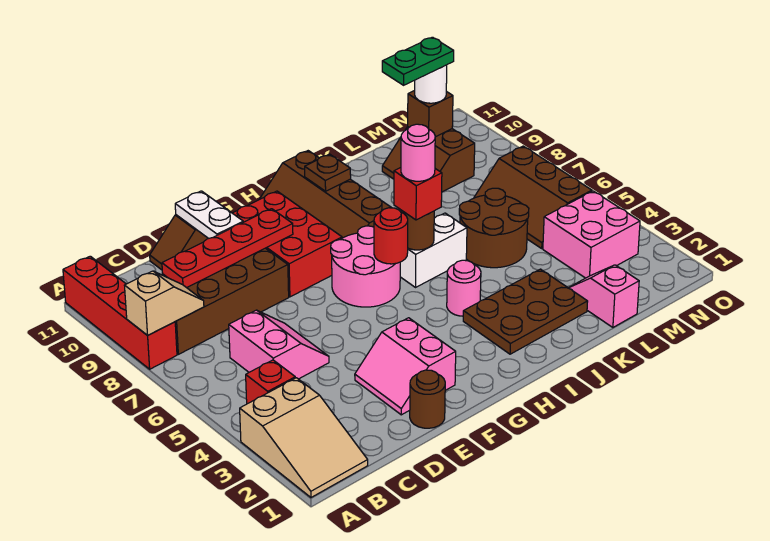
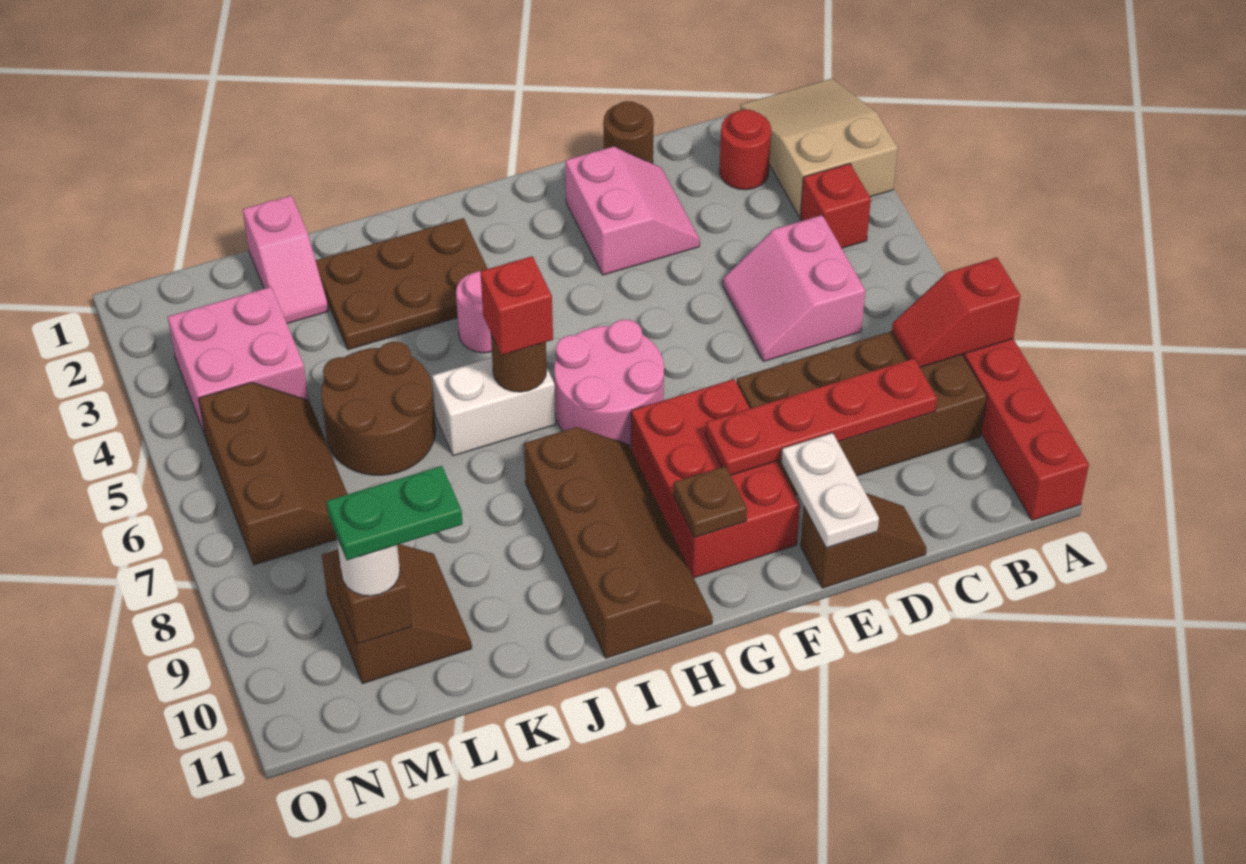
tan slope A8:B8 level 2 top A -> red slope A8:B8 level 2 top A
red round brick H6 level 2 -> red round brick C2 level 1
pink round brick I6 level 4 -> none
brown plate I10 level 2 -> brown plate G10 level 2

